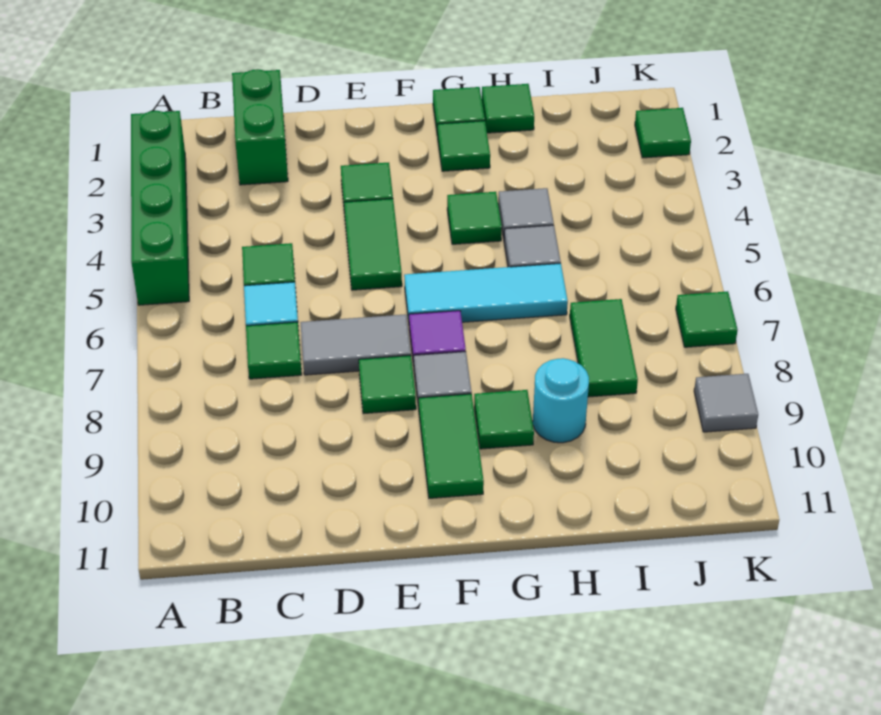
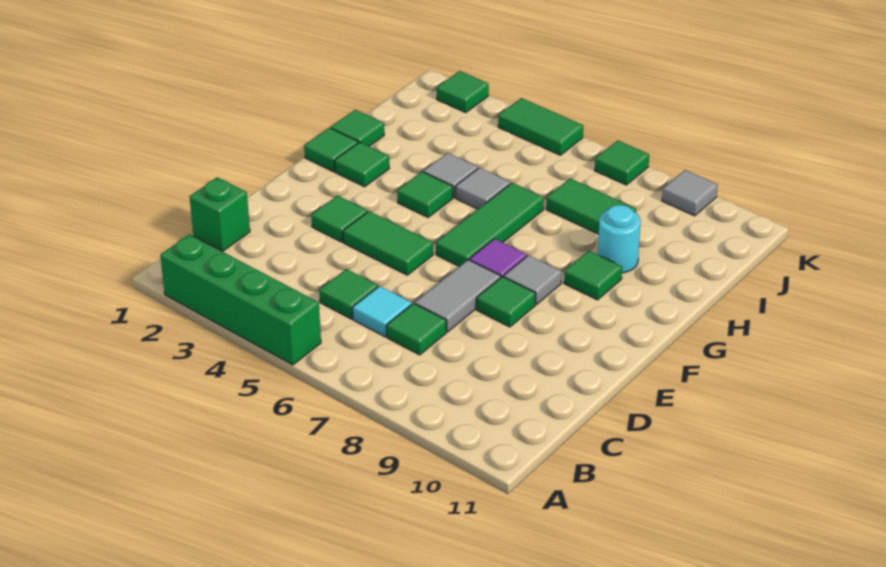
green brick C1:C2 level 1 -> green brick C1 level 1
cyan tile F6:H6 level 1 -> green tile F6:H6 level 1
green tile F9:F10 level 1 -> green tile K4:K5 level 1

